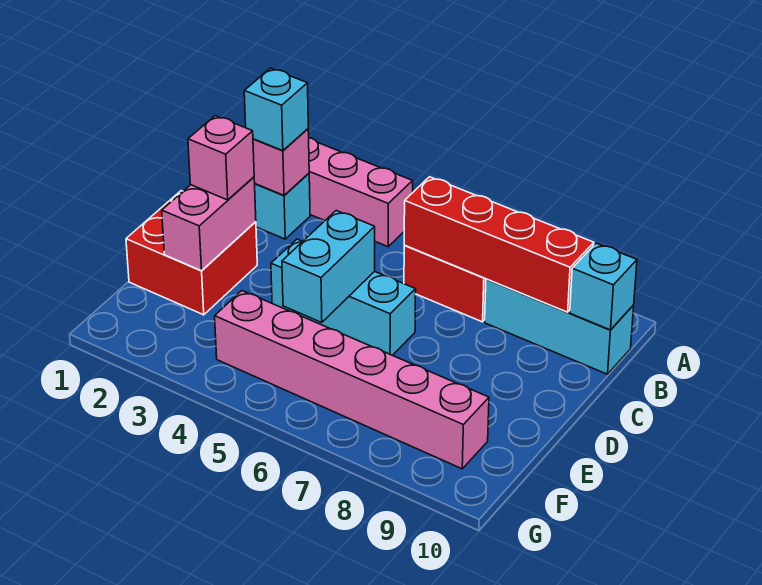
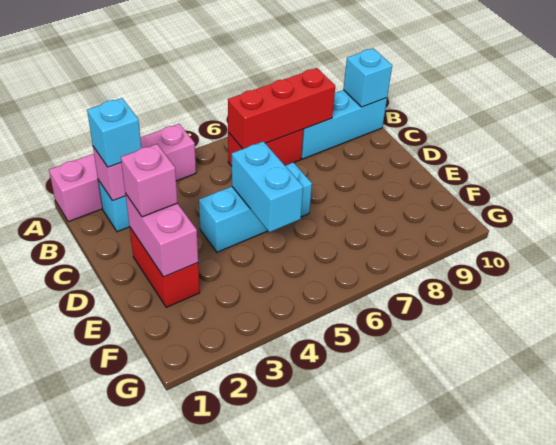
red brick B6:B9 level 2 -> red brick B6:B8 level 2
red brick D1:E2 level 1 -> red brick D2:E2 level 1
pink brick F4:F9 level 1 -> none

